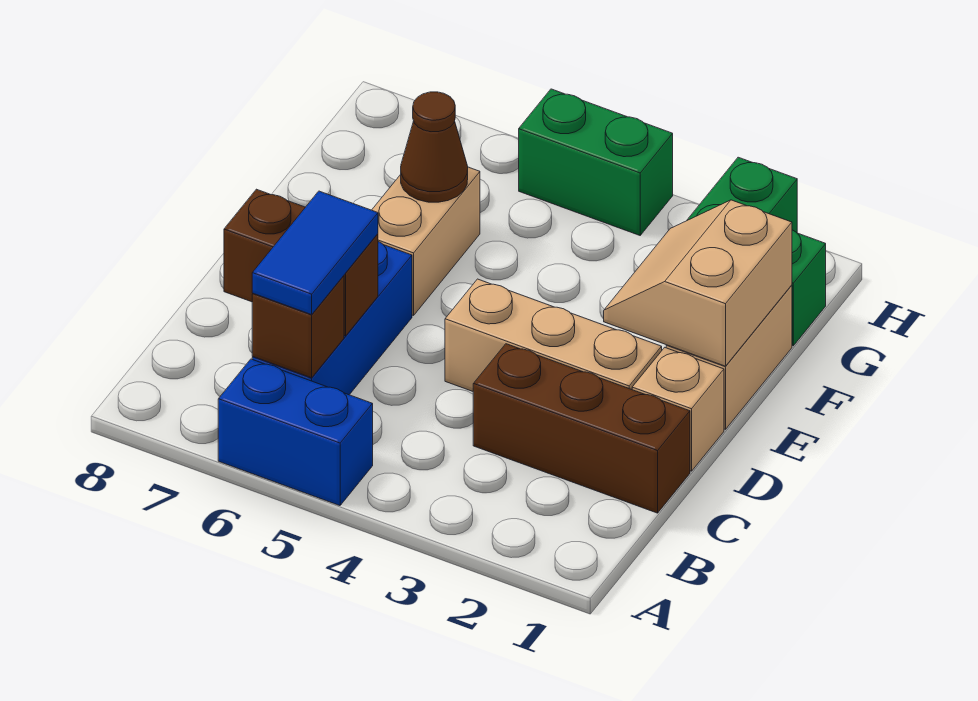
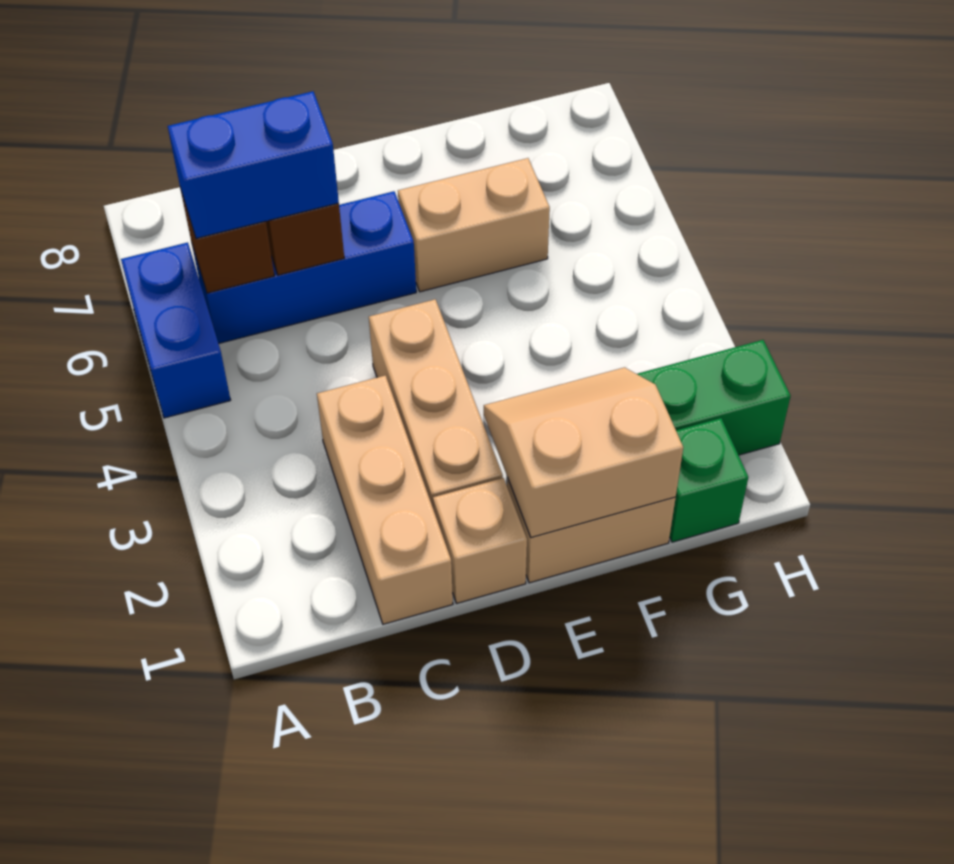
blue tile B6:C6 level 3 -> blue brick B6:C6 level 3
brown brick C1:C3 level 1 -> tan brick C1:C3 level 1
brown cone F6 level 2 -> none
green brick H4:H5 level 1 -> none

